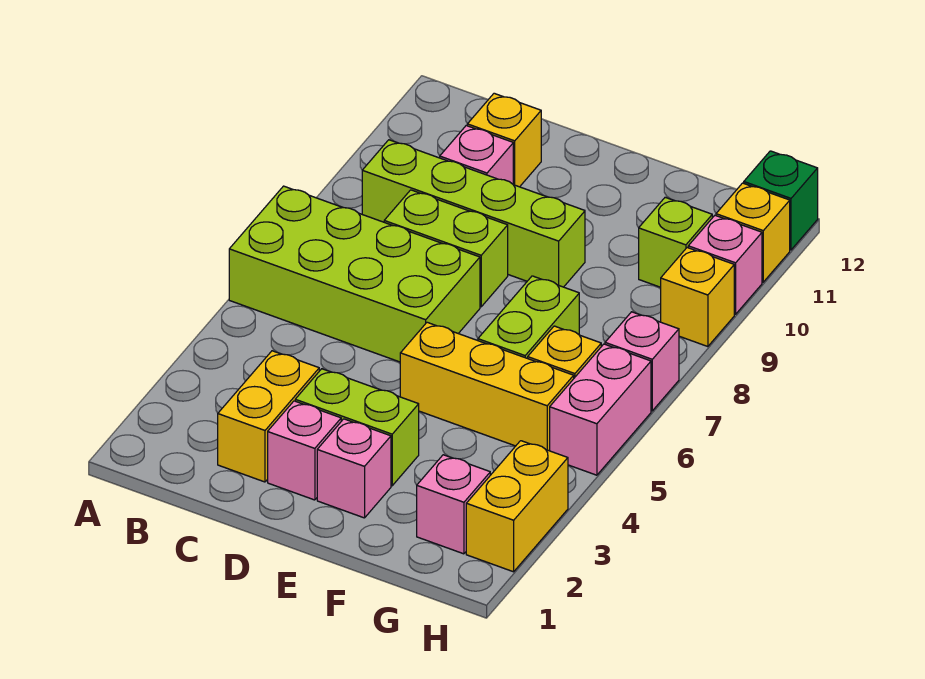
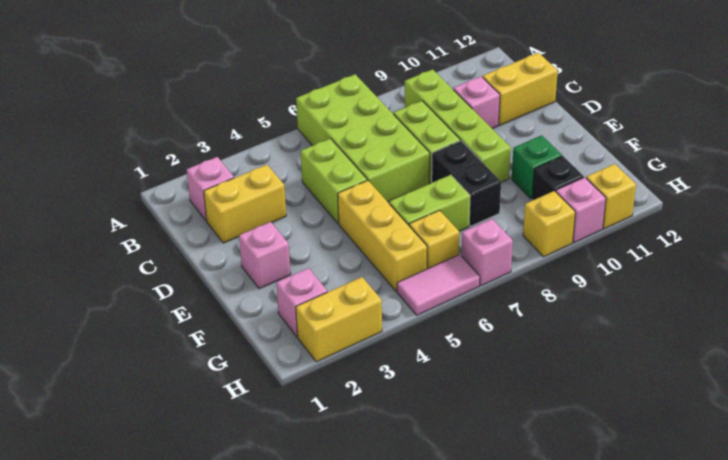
yellow brick C11 level 1 -> yellow brick C11:C12 level 1
pink brick D2 level 1 -> pink brick B2 level 1
lime brick D3:E3 level 1 -> lime brick C5:D5 level 1
none -> black brick E8:F8 level 1
lime brick G10 level 1 -> black brick G10 level 1
pink brick H5:H6 level 1 -> pink tile H5:H6 level 1
green brick H12 level 1 -> green brick F10 level 1

